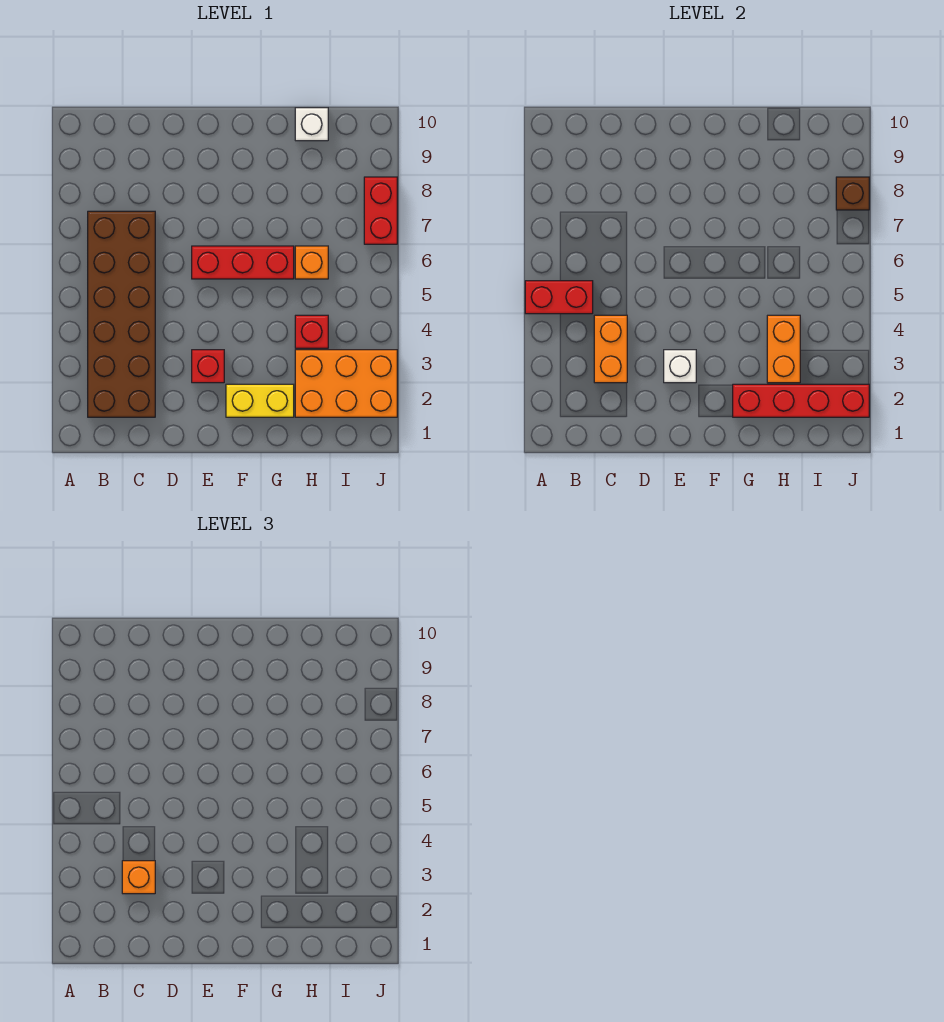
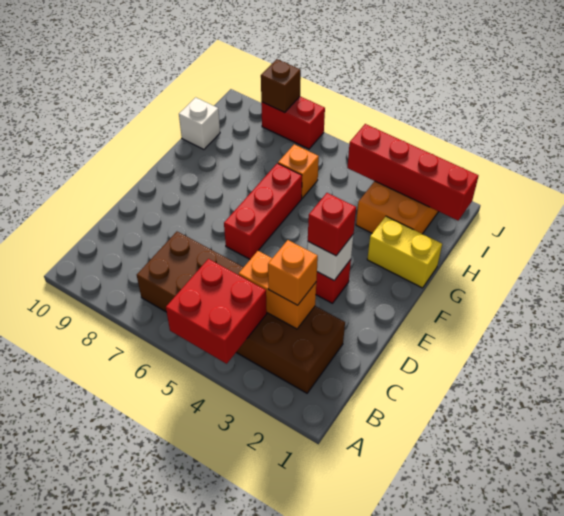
red brick A5:B5 level 2 -> red brick A4:B5 level 2
yellow brick F2:G2 level 1 -> yellow brick G1:G2 level 1
red brick G2:J2 level 2 -> red brick I1:I4 level 2
orange brick H3:H4 level 2 -> none
red brick H4 level 1 -> red brick E3 level 3

